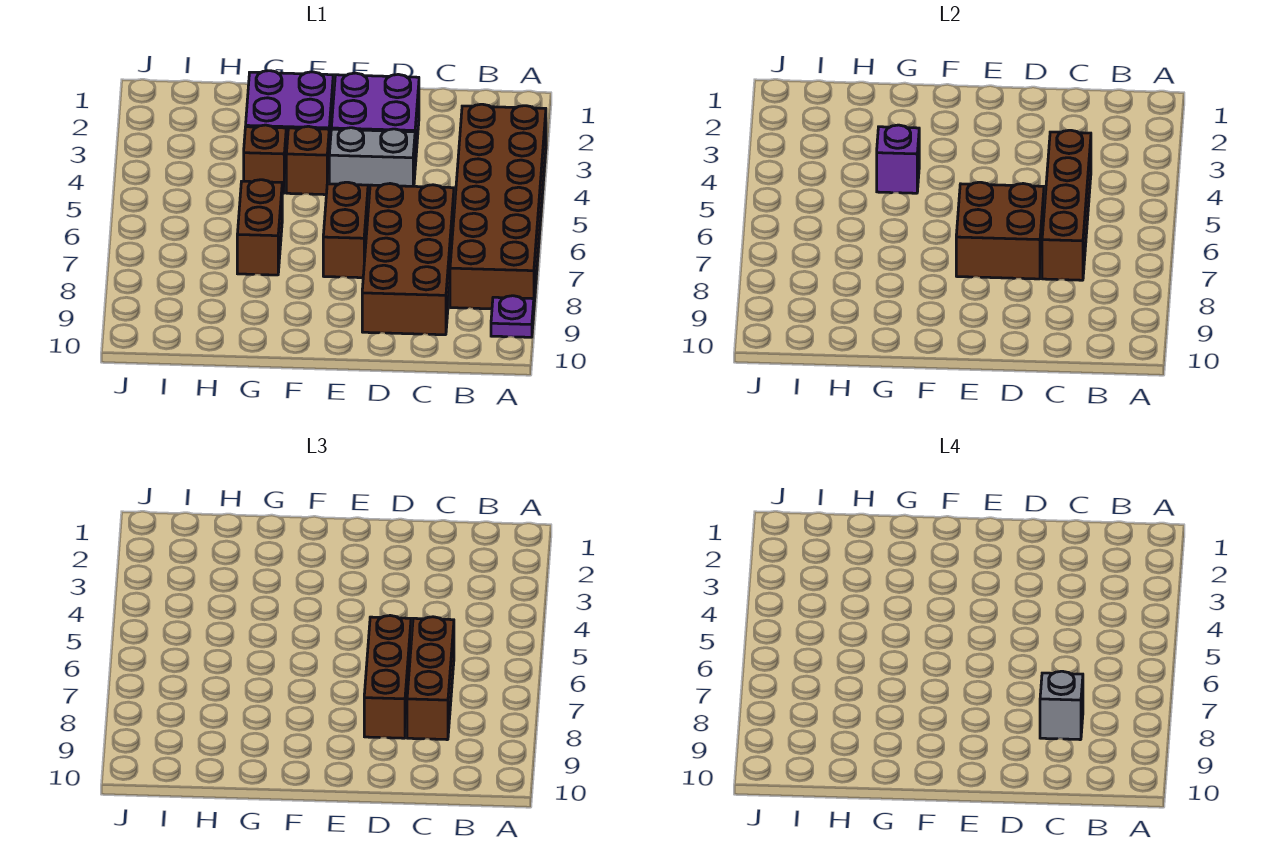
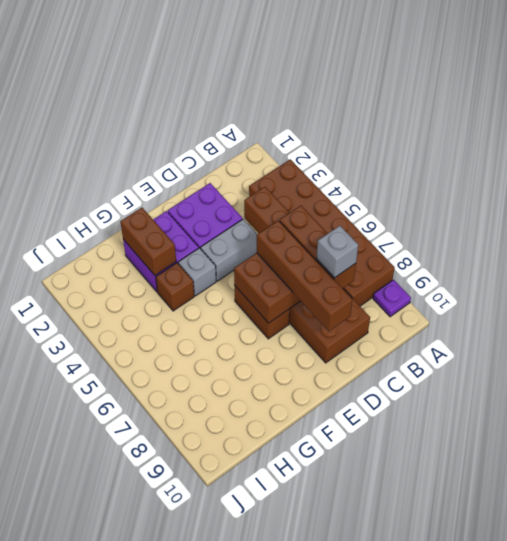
brown brick D6:D8 level 3 -> brown brick D6:D9 level 3
brown brick F4 level 1 -> grey brick F4 level 1
purple brick G4 level 2 -> none
brown brick G6:G7 level 1 -> brown brick G2:G3 level 2

